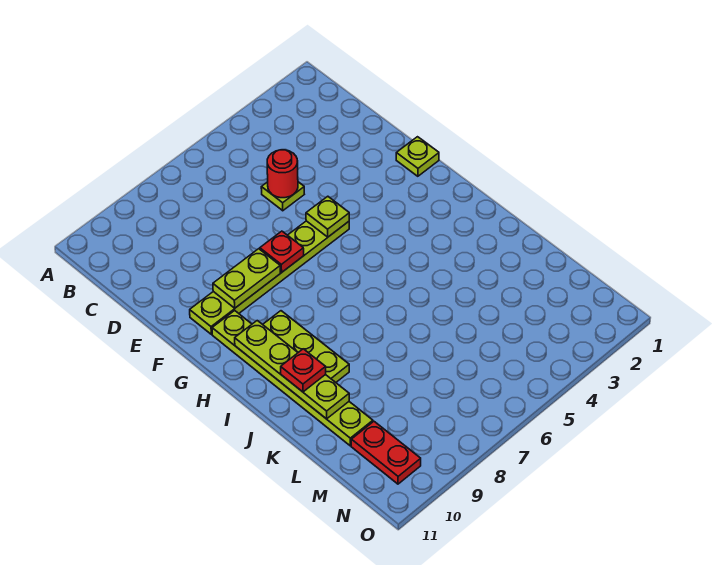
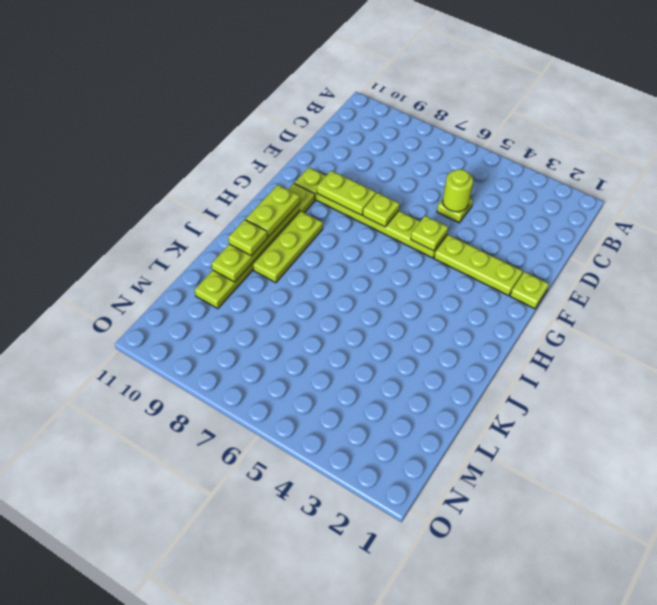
red round brick D5 level 2 -> lime round brick D5 level 2
none -> lime plate F2:F4 level 1
red plate F7 level 2 -> lime plate F7 level 2
none -> lime plate H10:I10 level 3
red plate J10 level 3 -> lime plate J10 level 3
red plate M10:N10 level 1 -> none

